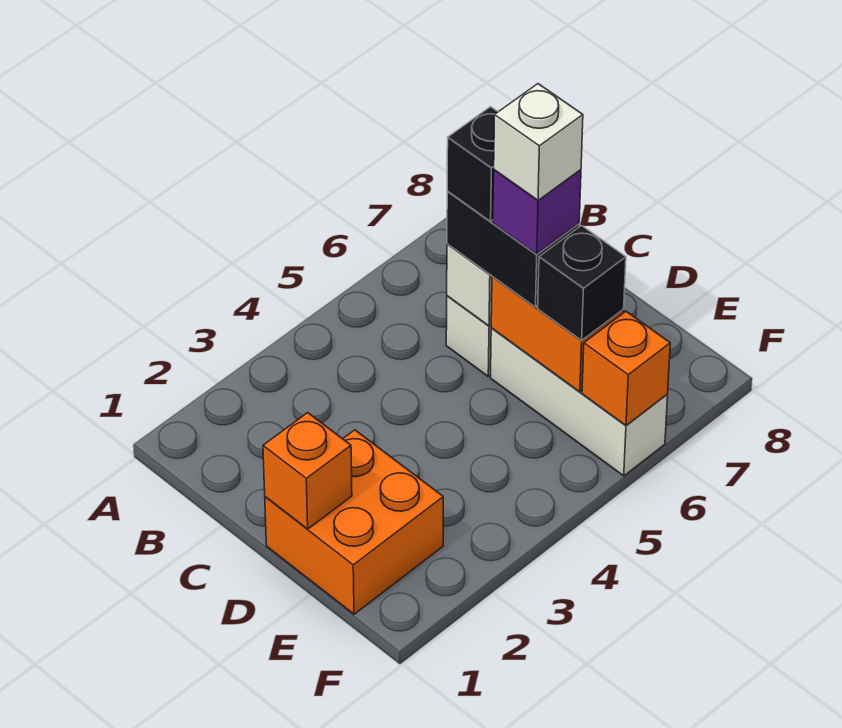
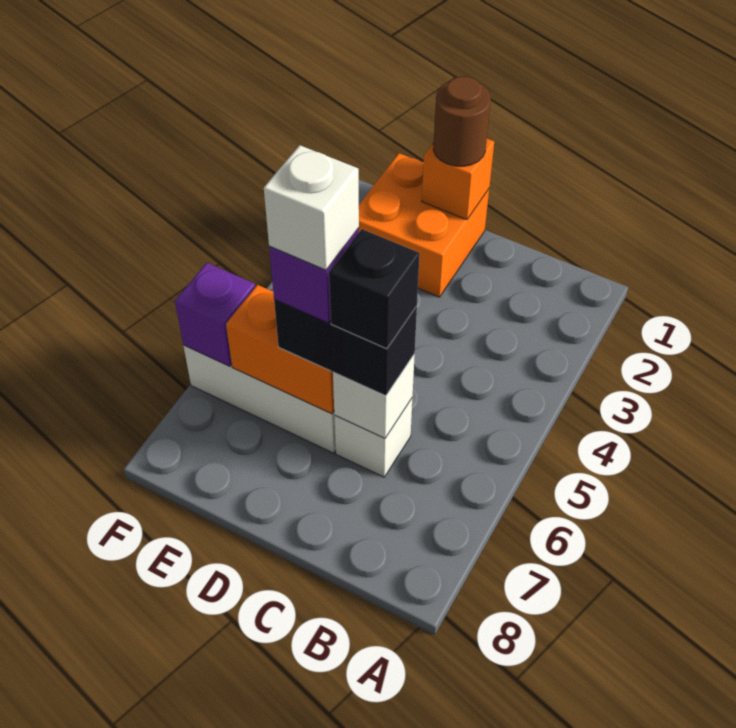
none -> brown round brick D1 level 3
black brick E6 level 3 -> none
orange brick F6 level 2 -> purple brick F6 level 2

